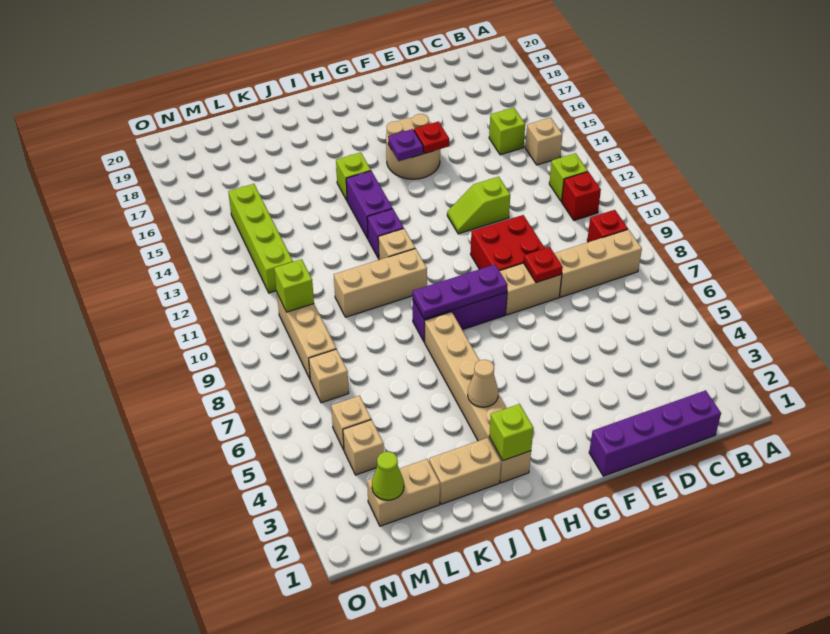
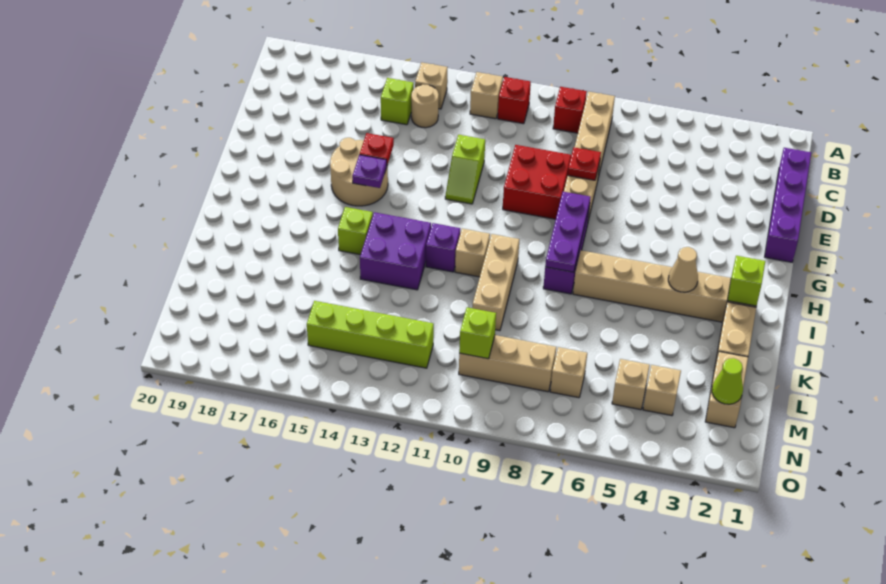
lime brick B12 level 1 -> tan brick B12 level 1
none -> tan round brick C14 level 1
purple brick I13:I14 level 1 -> purple brick I13:J14 level 1

